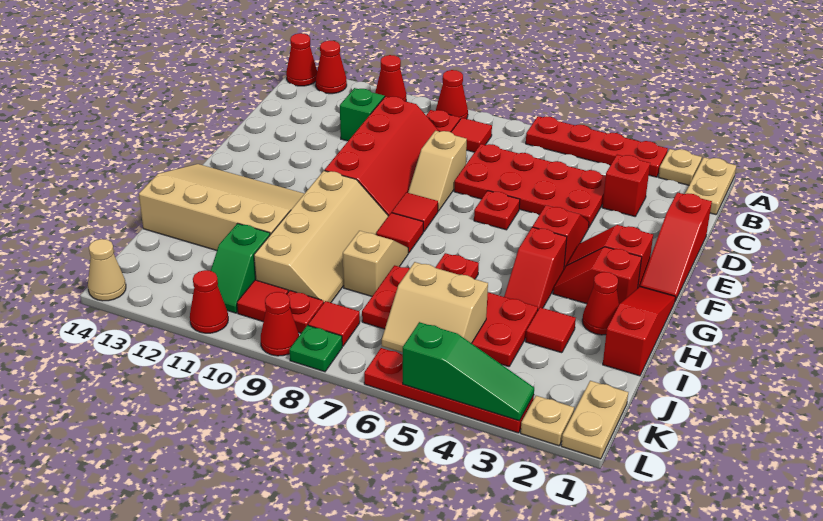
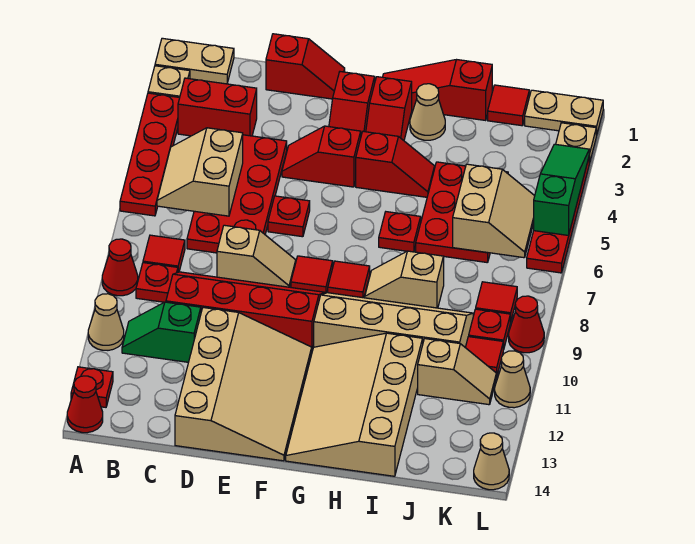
red cone A11 level 1 -> tan cone A11 level 1
red cone A13 level 1 -> red plate A13 level 1
none -> tan slope B5:C6 level 2 top C
red brick C3 level 1 -> red brick B3:C3 level 1
red slope D1:F1 level 1 top D -> red slope D1:E1 level 1 top D
none -> tan slope D11:F14 level 1 top D
red cone H2 level 1 -> tan cone H2 level 1
red tile I3 level 1 -> red tile J1 level 1
red plate I4:J7 level 1 -> red plate I4:J6 level 1
green slope J11:K11 level 1 top J -> tan slope J11:K11 level 1 top J
green plate L8 level 1 -> none
red cone L11 level 1 -> tan cone L11 level 1

